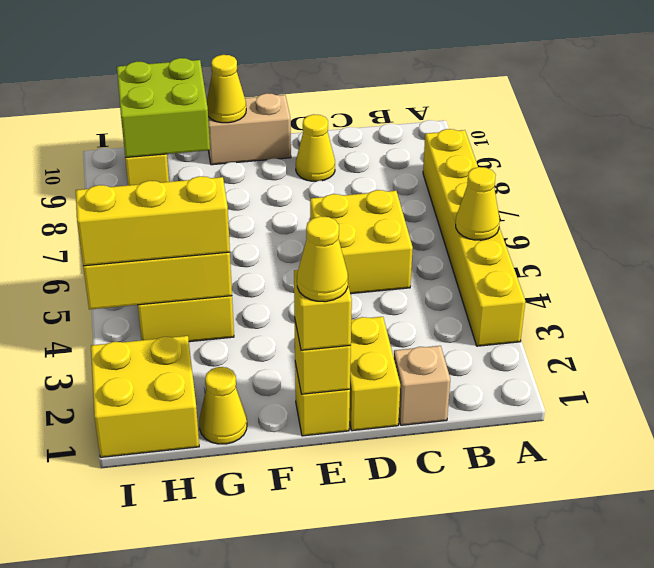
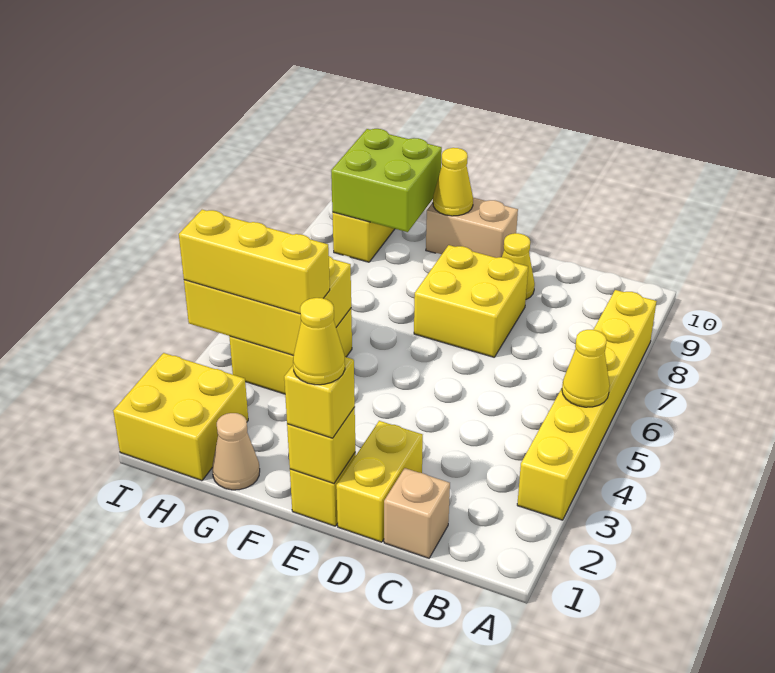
yellow brick C5:D6 level 1 -> yellow brick D7:E8 level 1
yellow cone G1 level 1 -> tan cone G1 level 1

